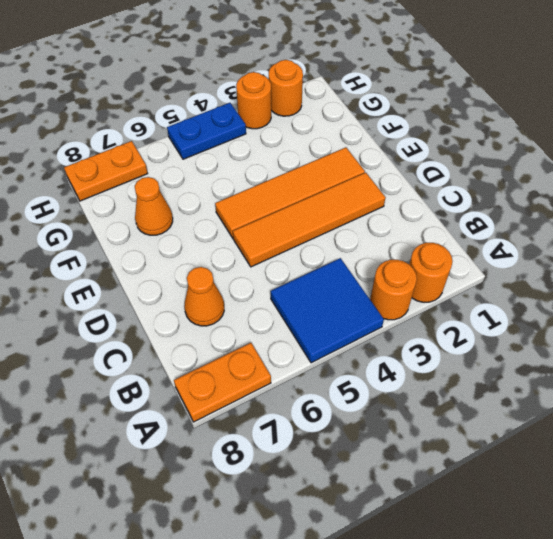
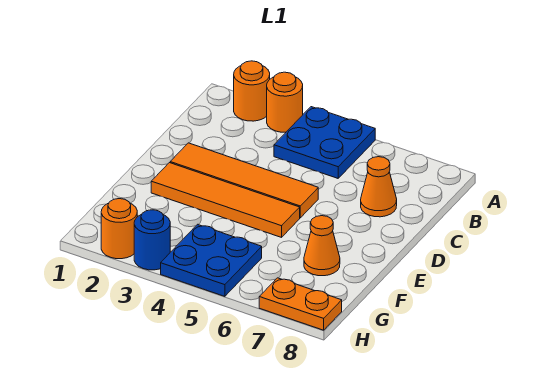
blue tile A4:B5 level 1 -> blue plate A4:B5 level 1
orange plate A7:A8 level 1 -> none
orange round brick H3 level 1 -> blue round brick H3 level 1
blue plate H4:H5 level 1 -> blue plate G4:H5 level 1

